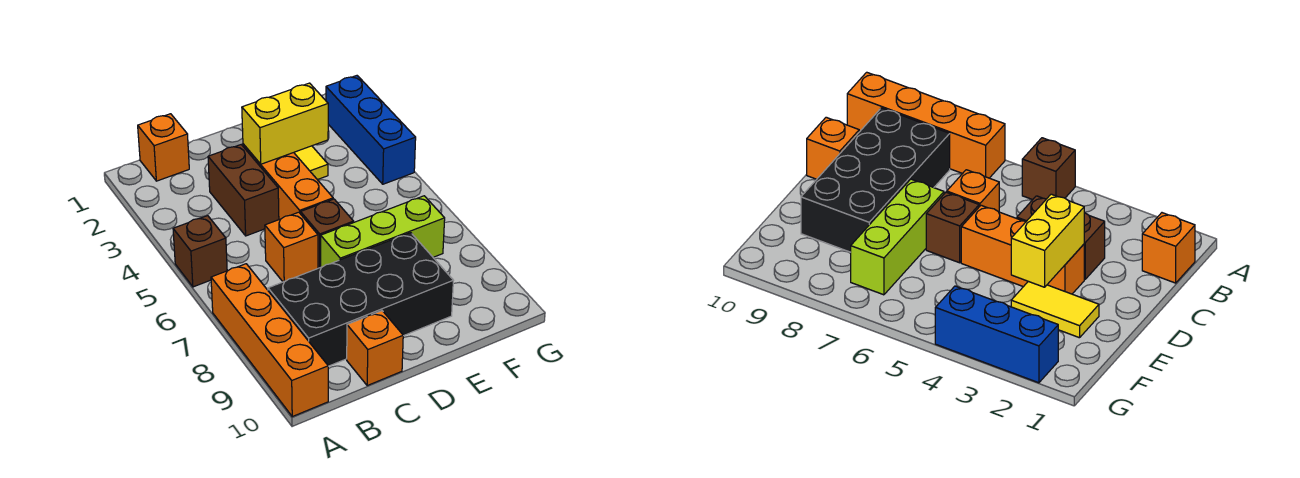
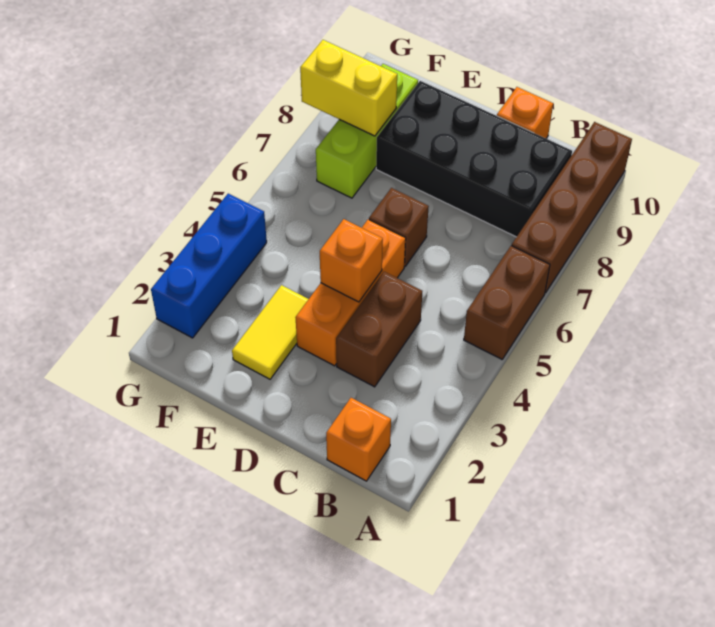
brown brick A5 level 1 -> brown brick A5:A6 level 1
orange brick A7:A10 level 1 -> brown brick A7:A10 level 1
orange brick C6 level 1 -> orange brick D4 level 2
yellow brick D3:E3 level 2 -> yellow brick F8:G8 level 2
lime brick D7:F7 level 1 -> lime brick F7:F9 level 1

